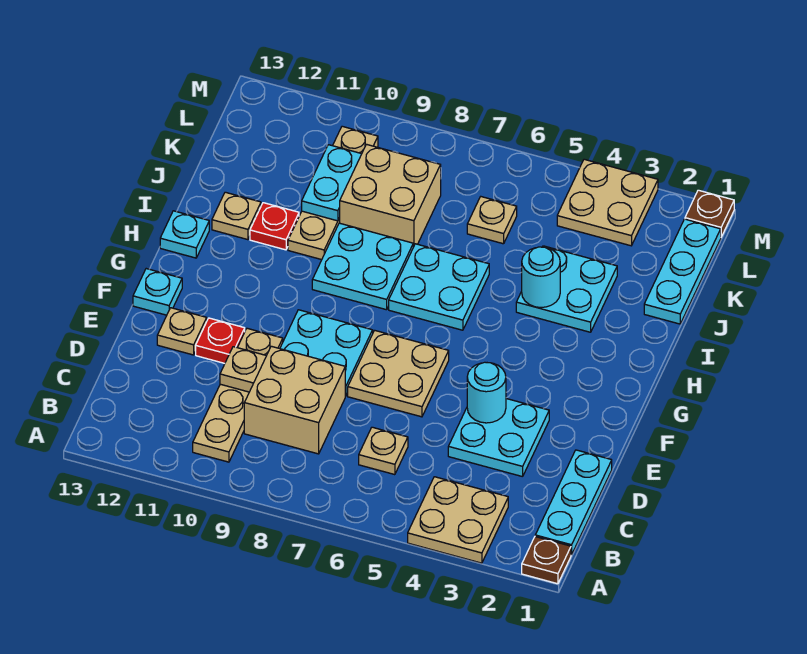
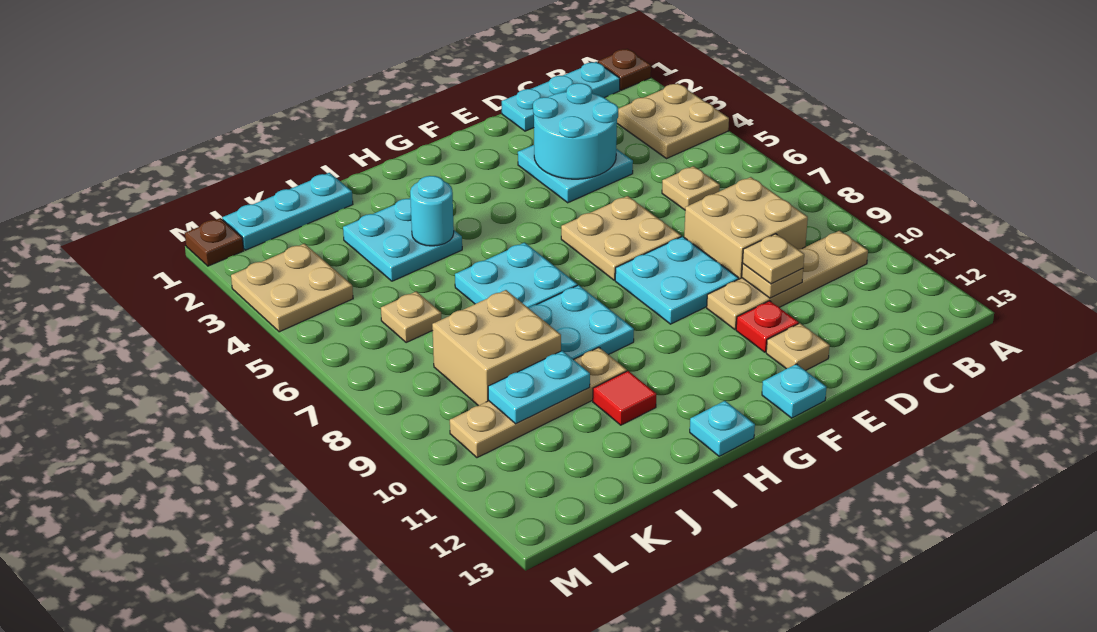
cyan round brick E4 level 2 -> cyan round brick D3:E4 level 2
red plate I11 level 1 -> red tile I11 level 1
tan plate I12 level 1 -> tan plate D10 level 3

